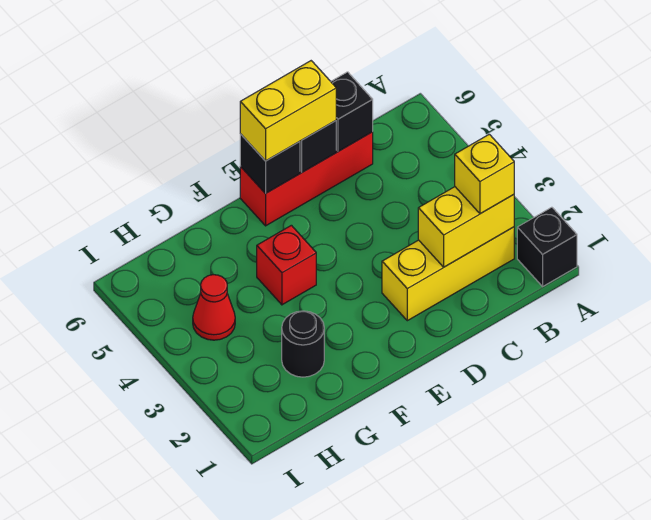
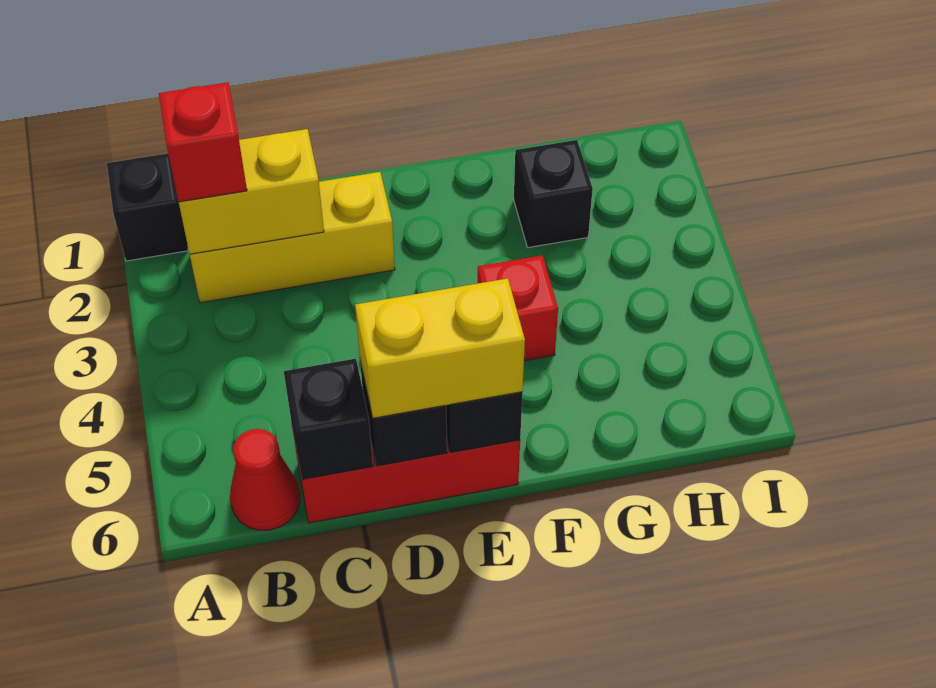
yellow brick B2 level 3 -> red brick B2 level 3
black round brick G2 level 1 -> black brick G2 level 1
red cone H4 level 1 -> red cone B6 level 1

